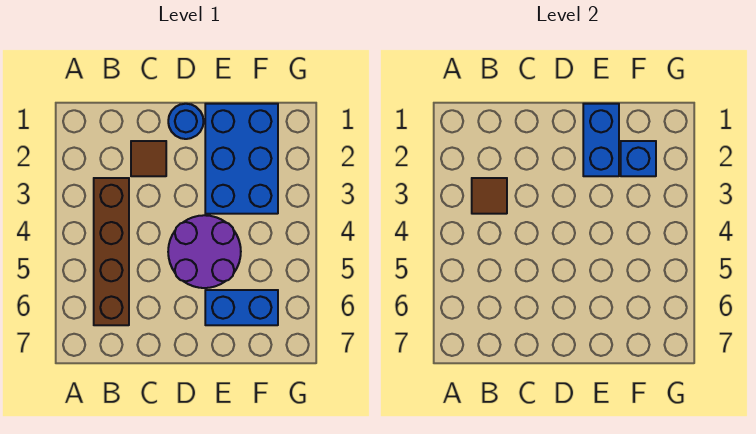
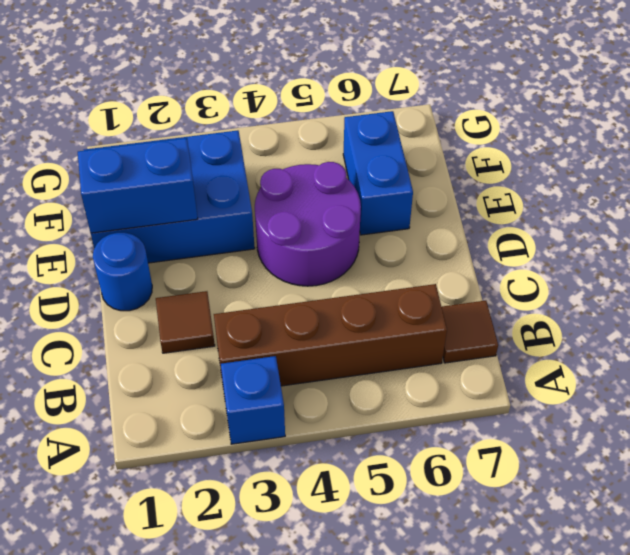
brown tile B3 level 2 -> brown tile B7 level 1
blue brick F2 level 2 -> blue brick A3 level 1

